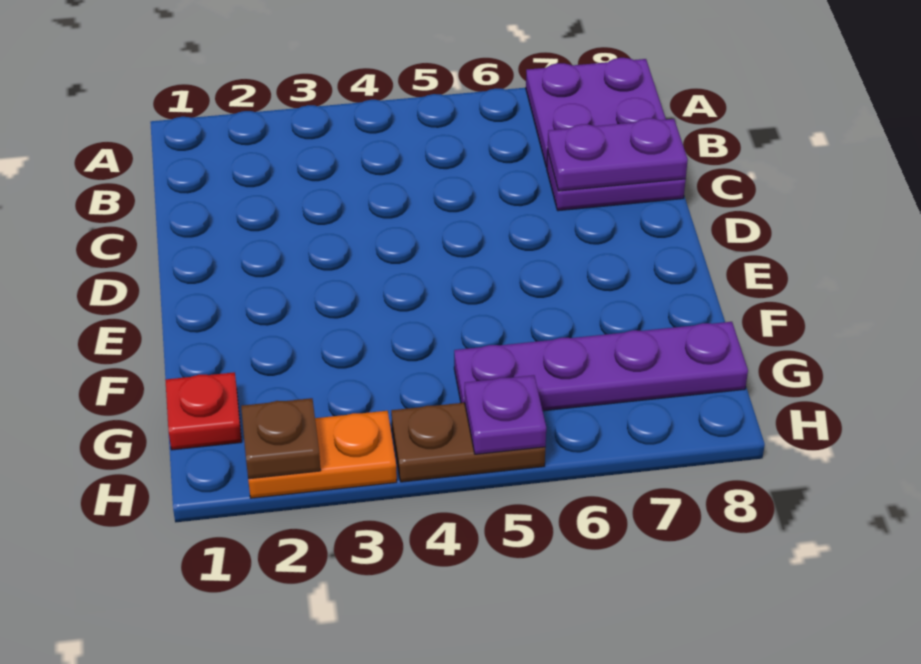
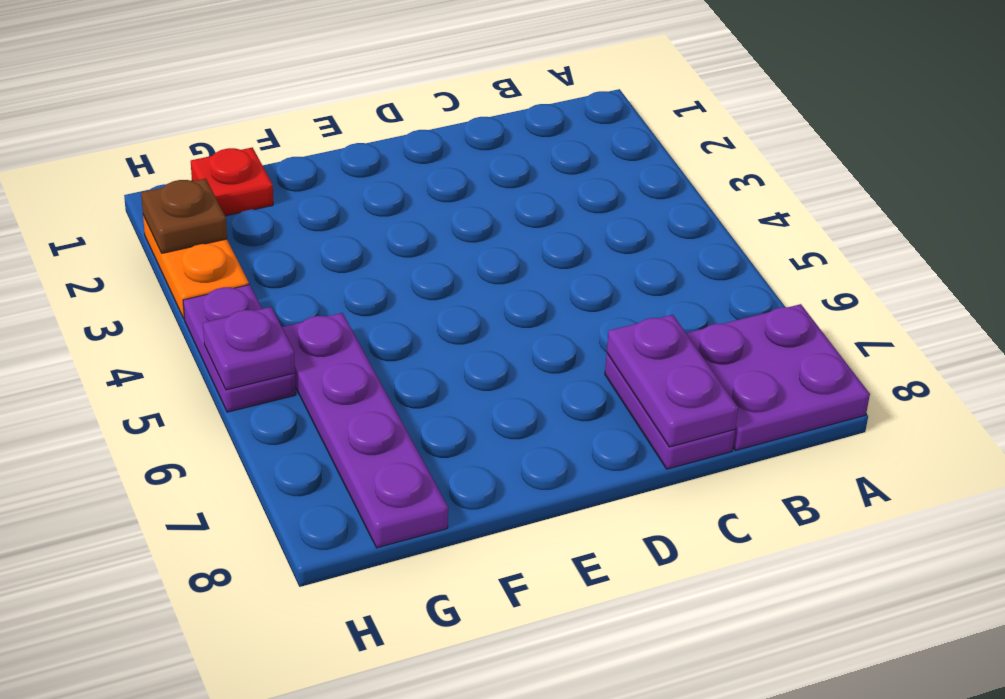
brown plate H4:H5 level 1 -> purple plate H4:H5 level 1

